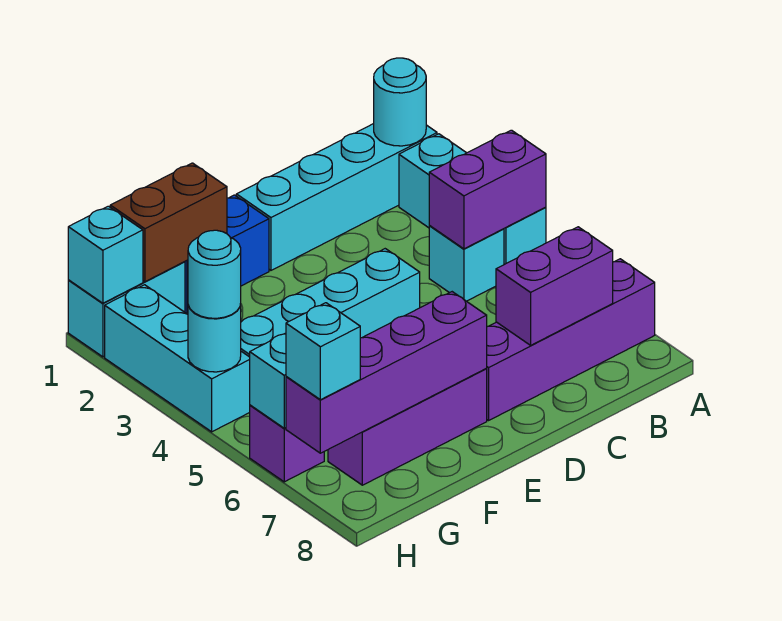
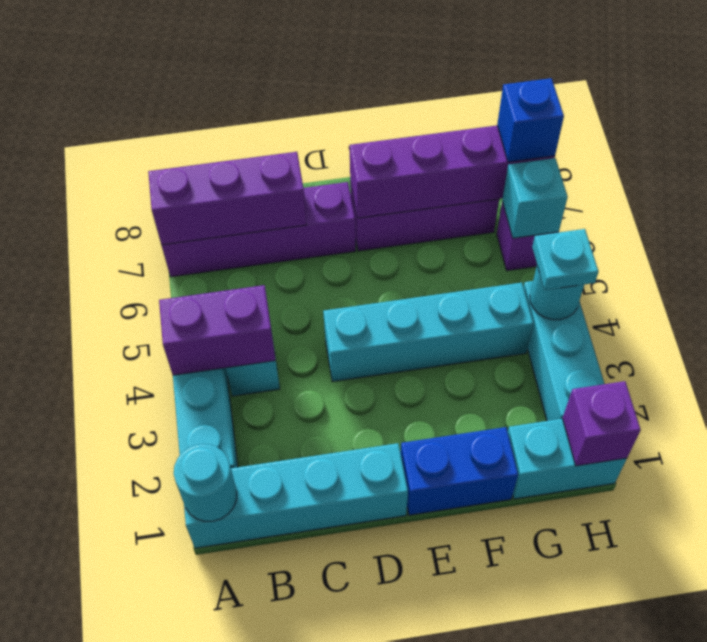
purple brick B7:C7 level 2 -> purple brick A7:C7 level 2
brown brick F1:G1 level 2 -> none
cyan brick H1 level 2 -> purple brick H1 level 2
cyan round brick H4 level 3 -> cyan plate H4 level 3
cyan brick H7 level 3 -> blue brick H7 level 3

